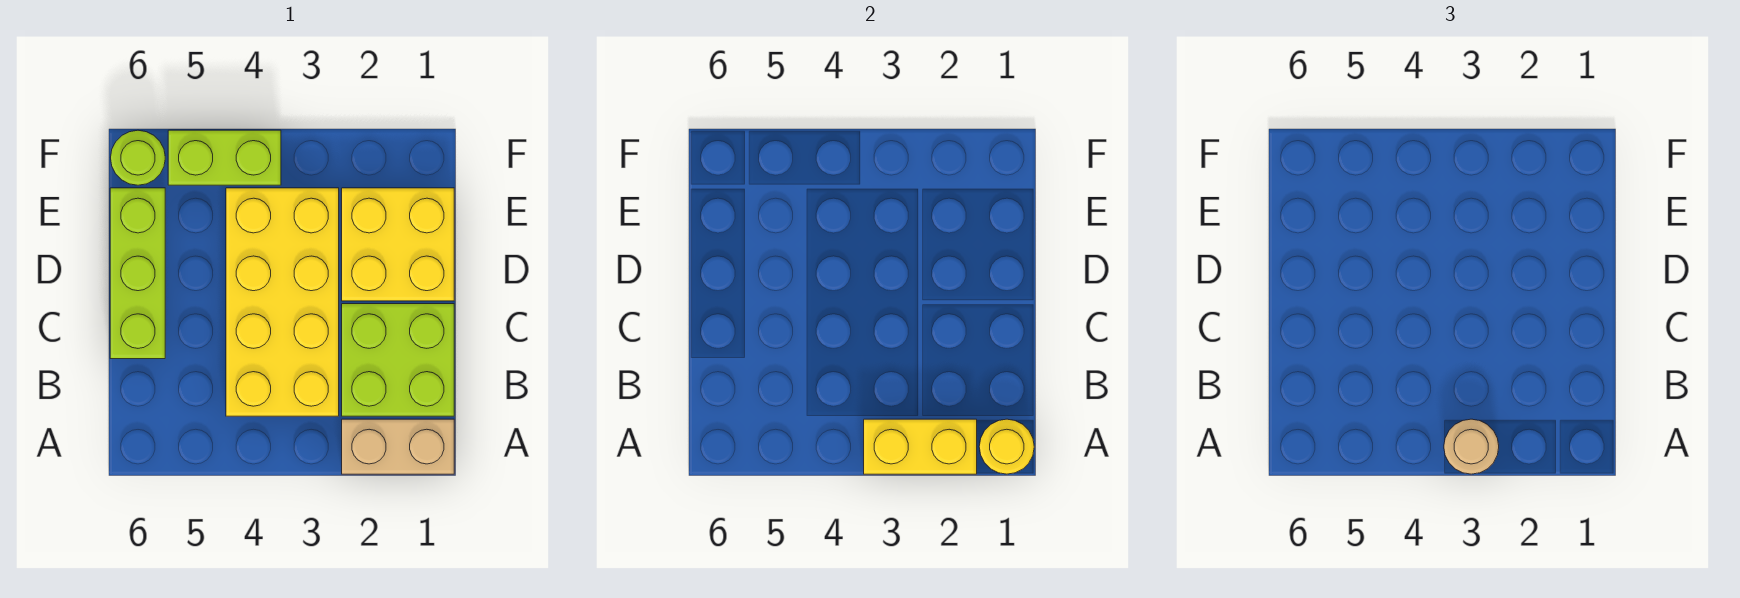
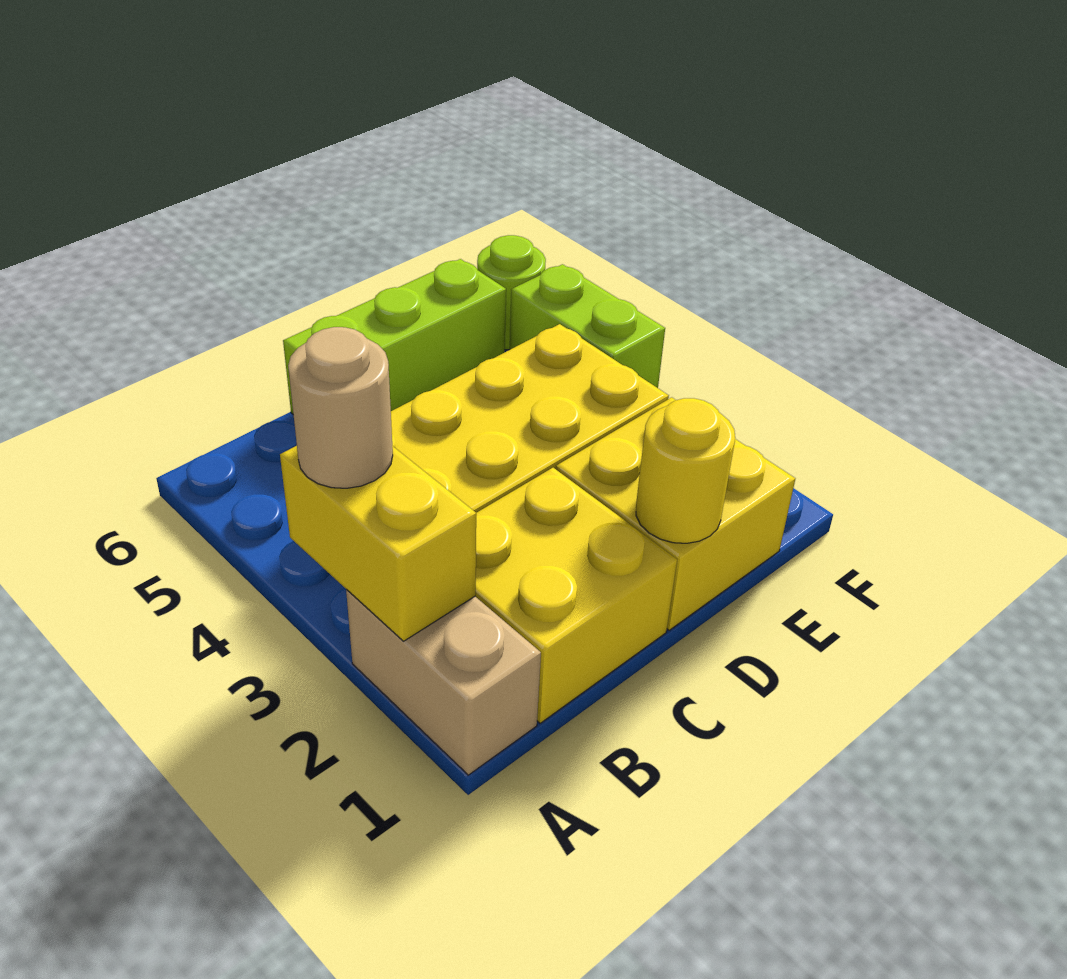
yellow round brick A1 level 2 -> yellow round brick D1 level 2
lime brick B1:C2 level 1 -> yellow brick B1:C2 level 1

